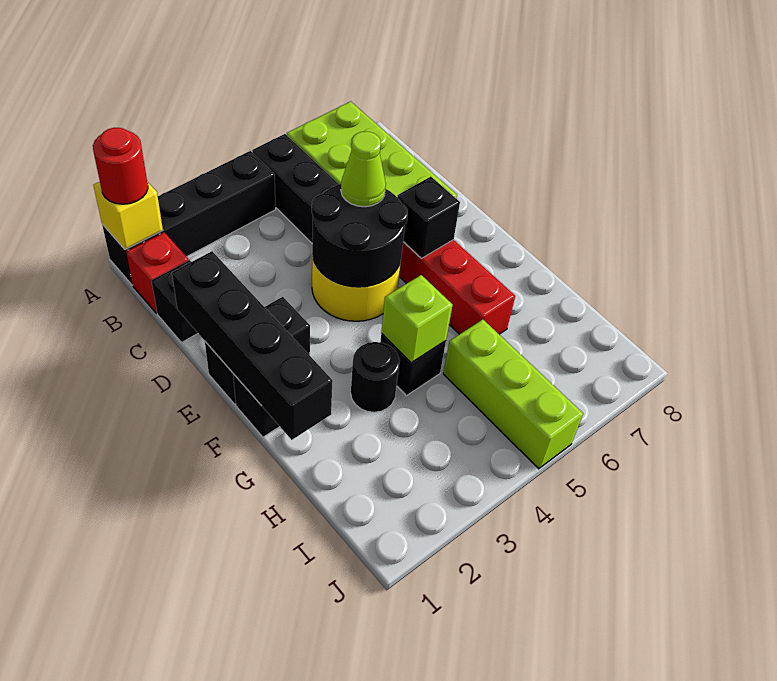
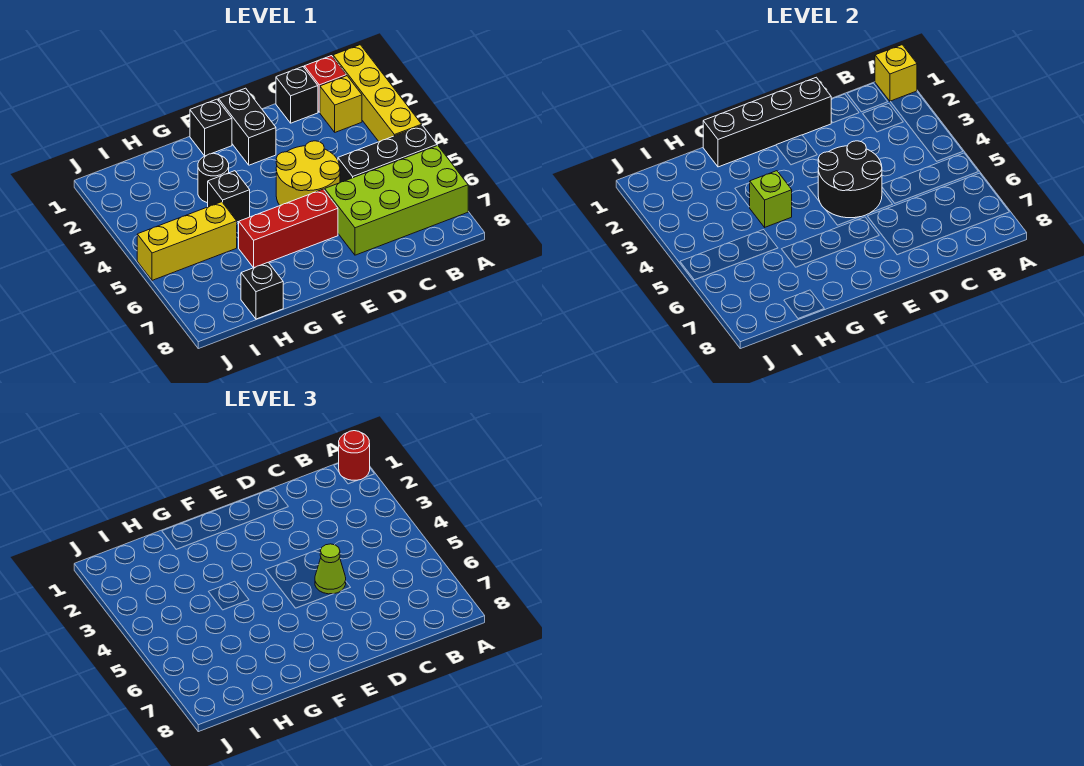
black brick A1:A4 level 1 -> yellow brick A1:A4 level 1
none -> yellow brick B2 level 1
black brick E6 level 2 -> black brick H8 level 1
lime brick H5:J5 level 1 -> yellow brick H5:J5 level 1

